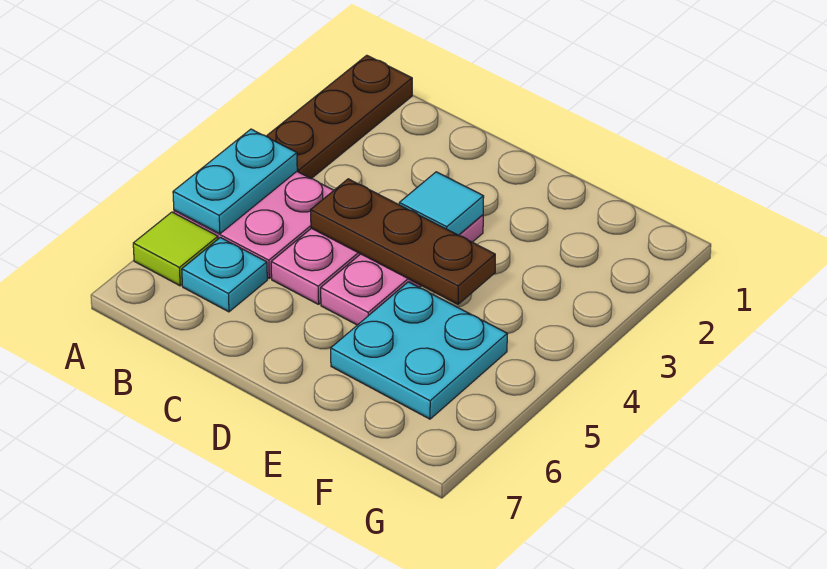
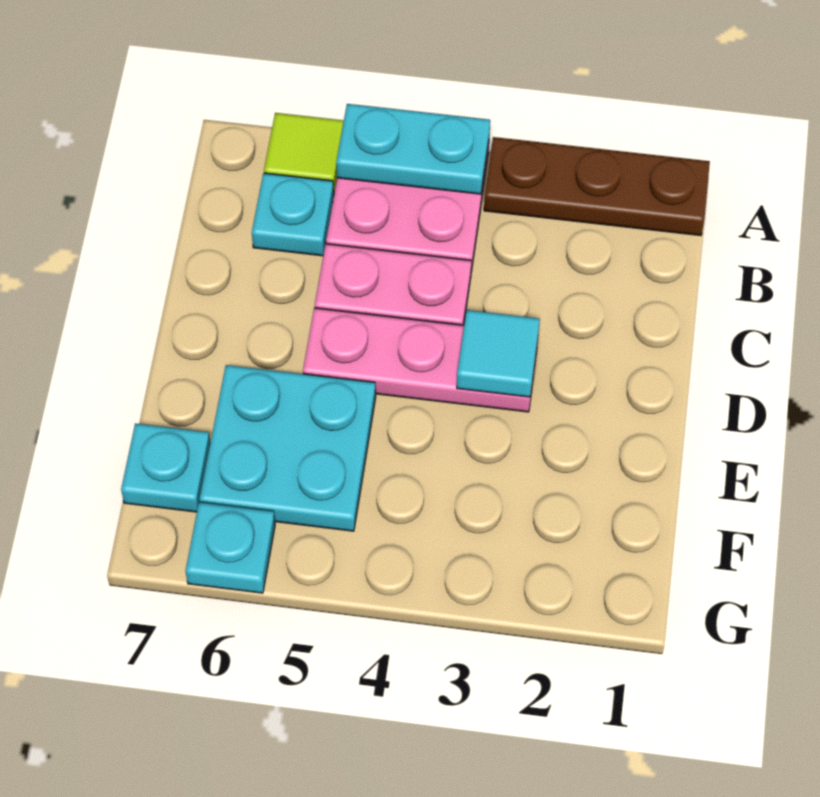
brown plate C4:E4 level 2 -> none
none -> cyan plate F7 level 1
none -> cyan plate G6 level 1

